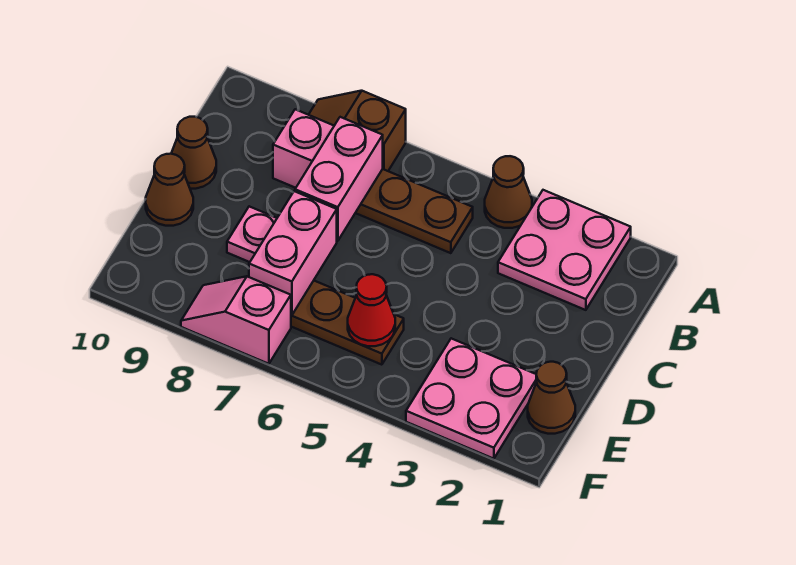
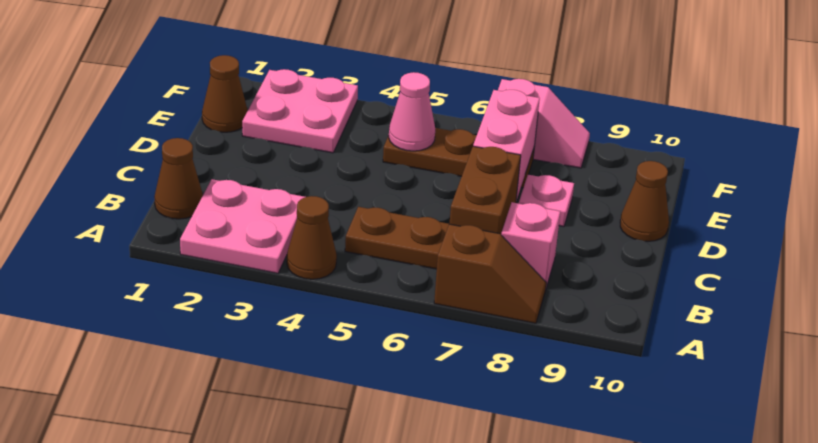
pink brick B7:C7 level 2 -> brown brick B7:C7 level 2
brown cone C10 level 1 -> brown cone B1 level 1
red cone E5 level 2 -> pink cone E5 level 2

